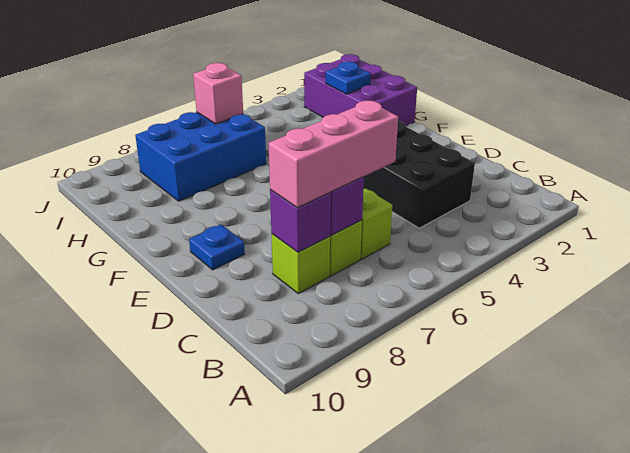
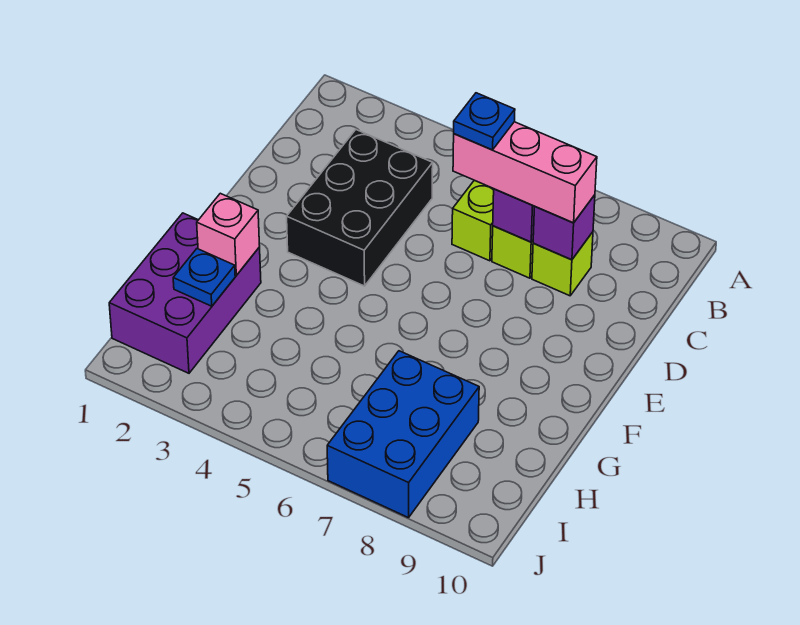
blue plate E9 level 1 -> blue plate C6 level 4
blue brick H6:I8 level 1 -> blue brick H7:J8 level 1
pink brick I6 level 2 -> pink brick G2 level 2

